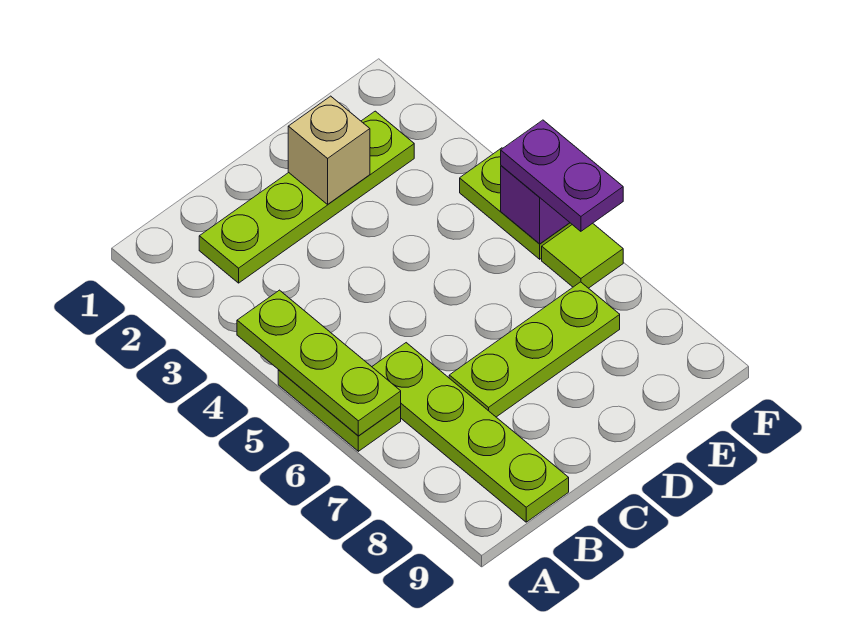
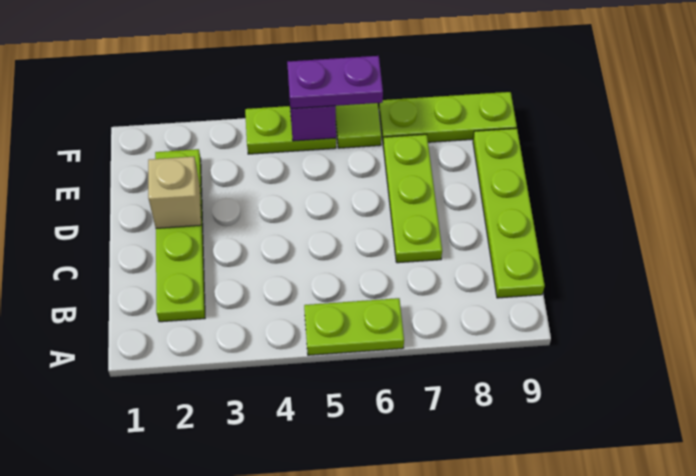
lime plate A4:A6 level 2 -> lime plate F7:F9 level 1
lime plate B6:B9 level 1 -> lime plate B9:E9 level 1

